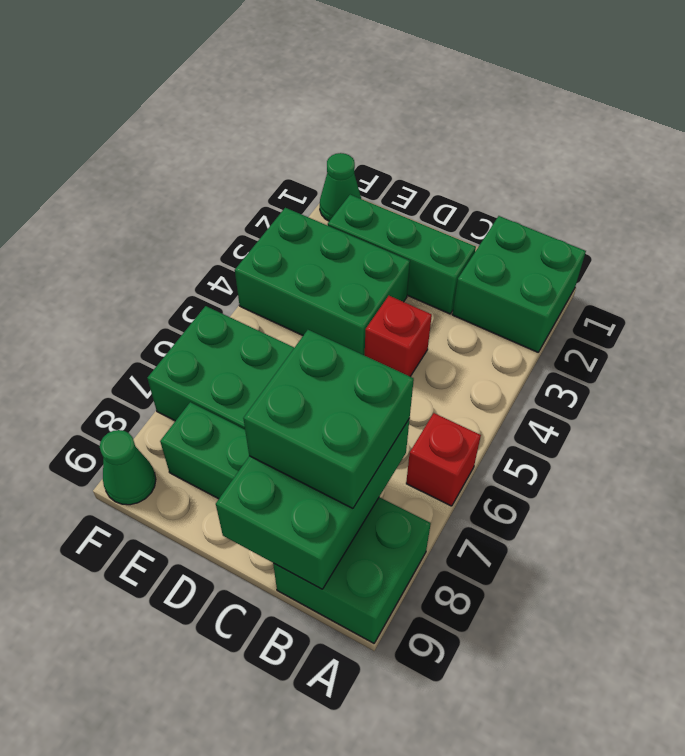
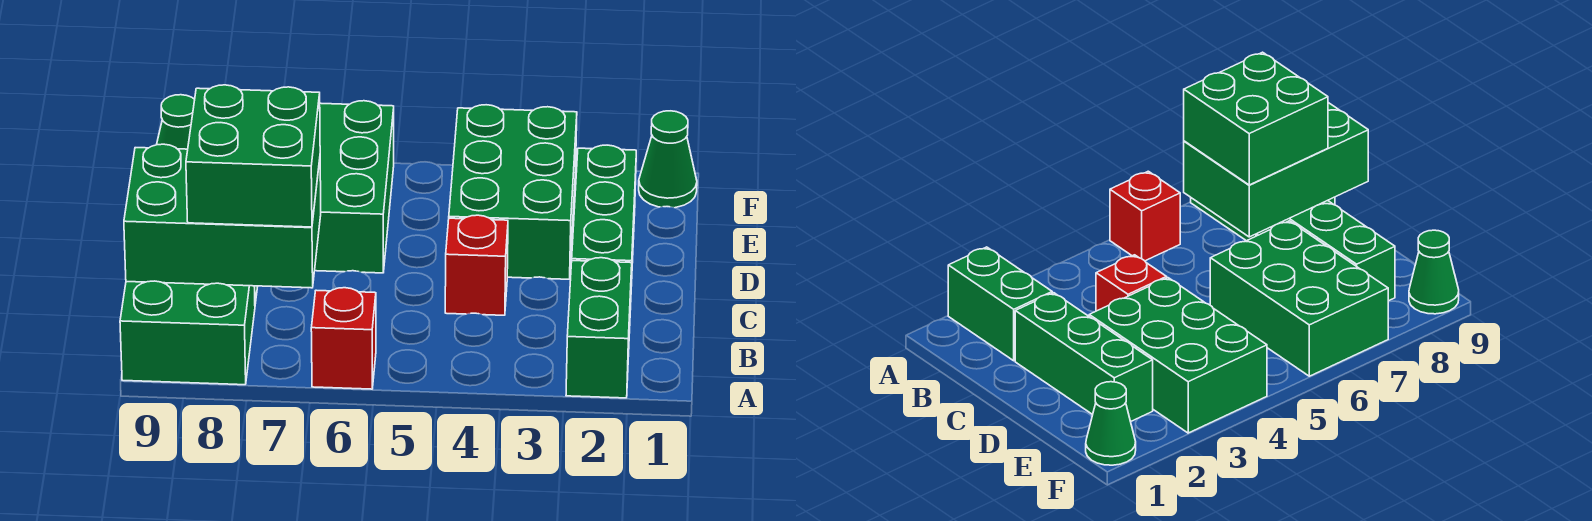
green brick A1:B2 level 1 -> green brick A2:B2 level 1

